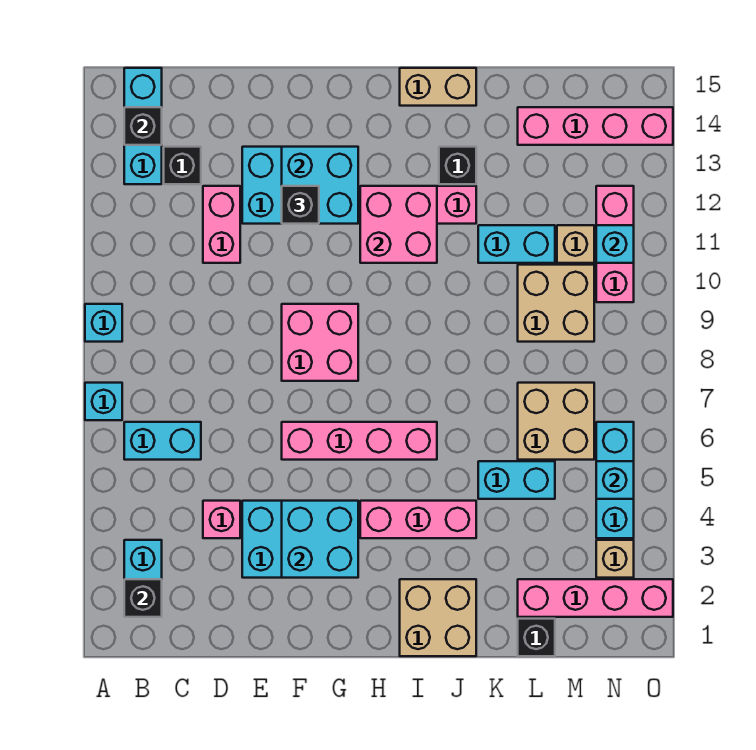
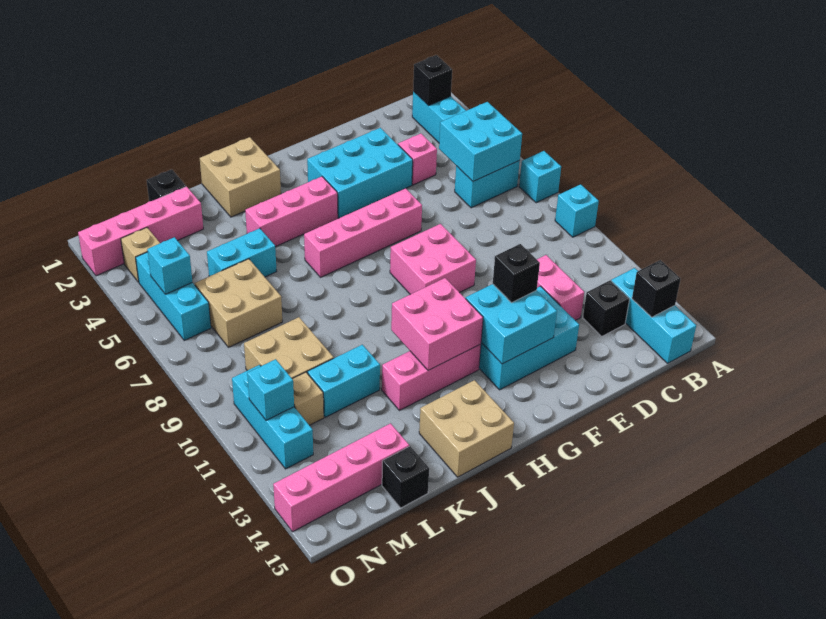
cyan brick F3:G4 level 2 -> cyan brick B5:C6 level 2
tan brick I15:J15 level 1 -> tan brick I14:J15 level 1
black brick J13 level 1 -> black brick L15 level 1
pink brick N10:N12 level 1 -> cyan brick N10:N12 level 1

